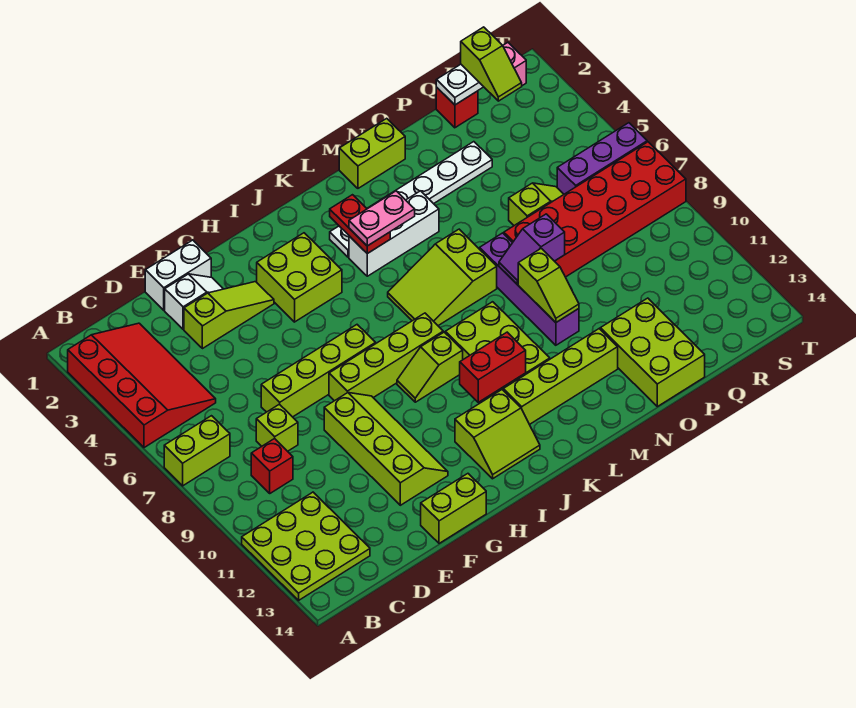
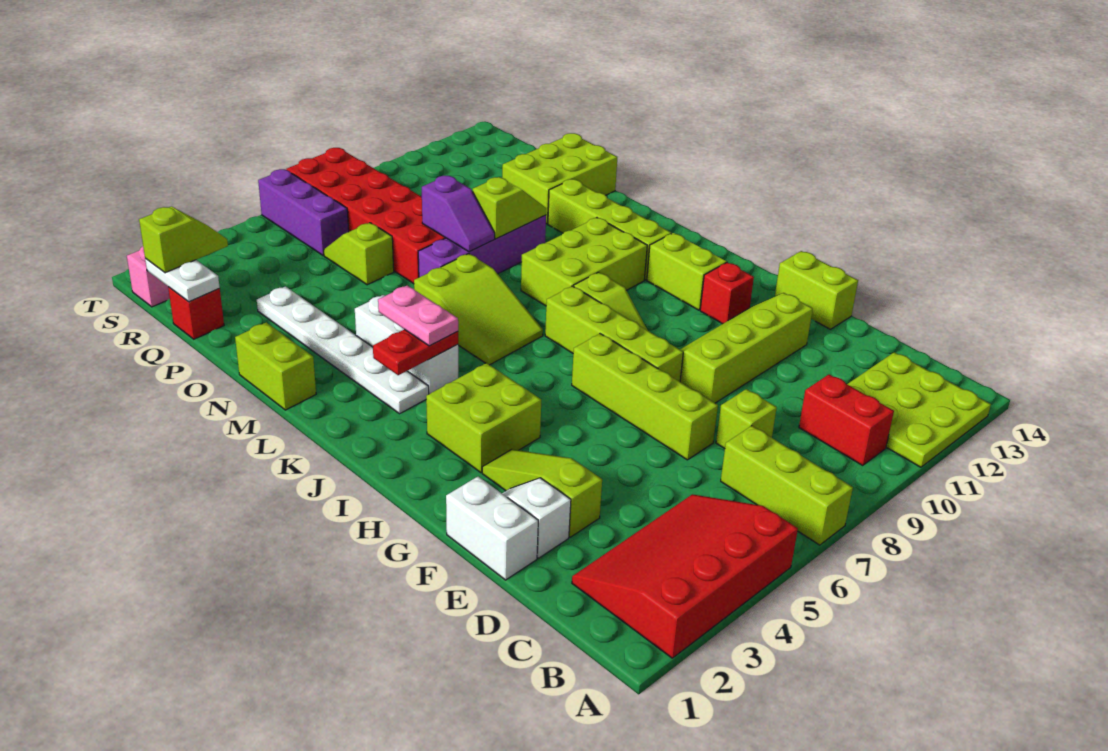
lime brick A7:B7 level 1 -> lime brick A7:C7 level 1
red brick C9 level 1 -> red brick H12 level 1
red brick J11:K11 level 2 -> red brick B10:C10 level 1

